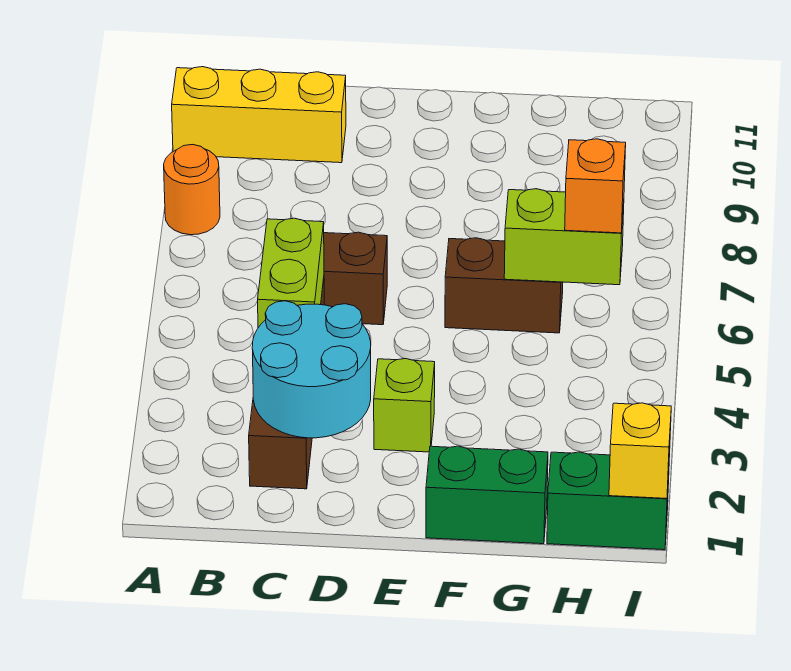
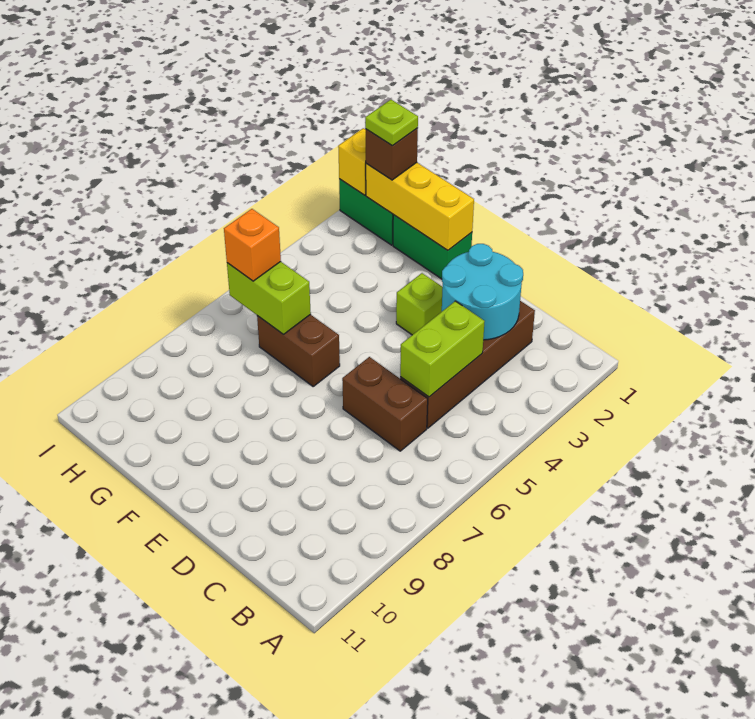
orange round brick A8 level 1 -> none
yellow brick A10:C10 level 1 -> yellow brick F1:H1 level 2
none -> brown brick H1 level 3
none -> lime plate H1 level 4

